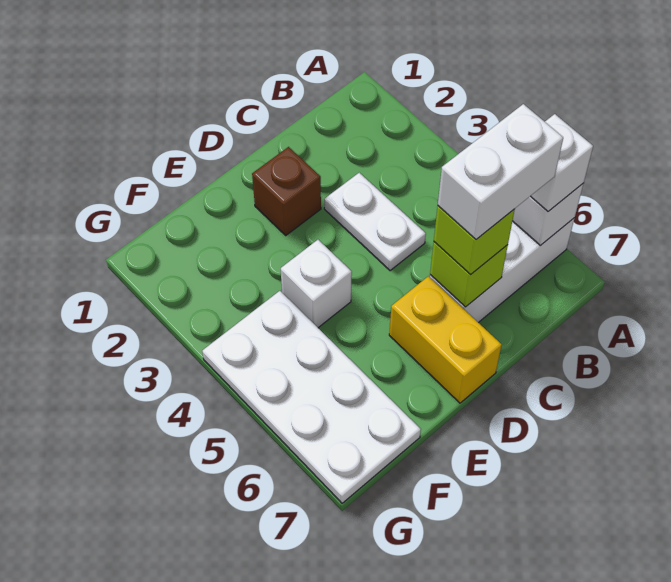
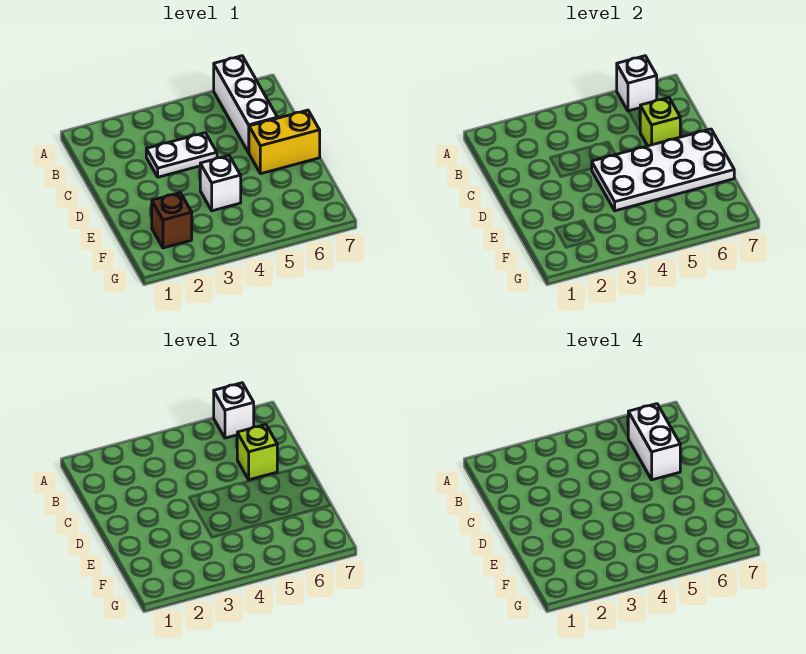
brown brick D2 level 1 -> brown brick F2 level 1
white plate F4:G7 level 1 -> white plate D4:E7 level 2

